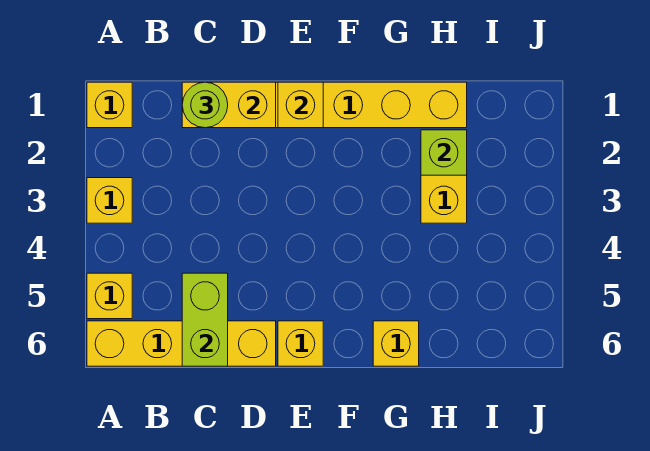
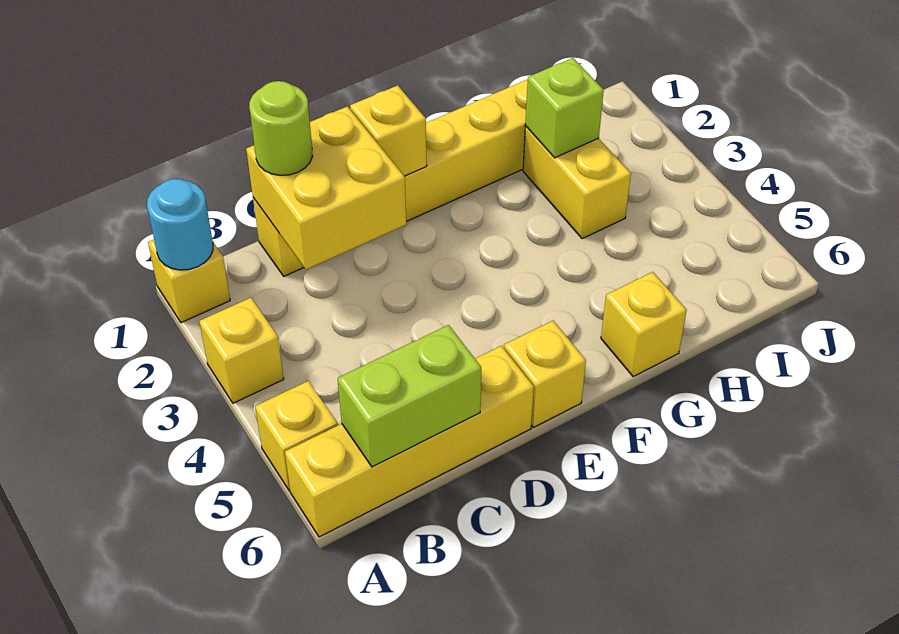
none -> cyan round brick A1 level 2
yellow brick C1:D1 level 2 -> yellow brick C1:D2 level 2
lime brick C5:C6 level 2 -> lime brick B6:C6 level 2

